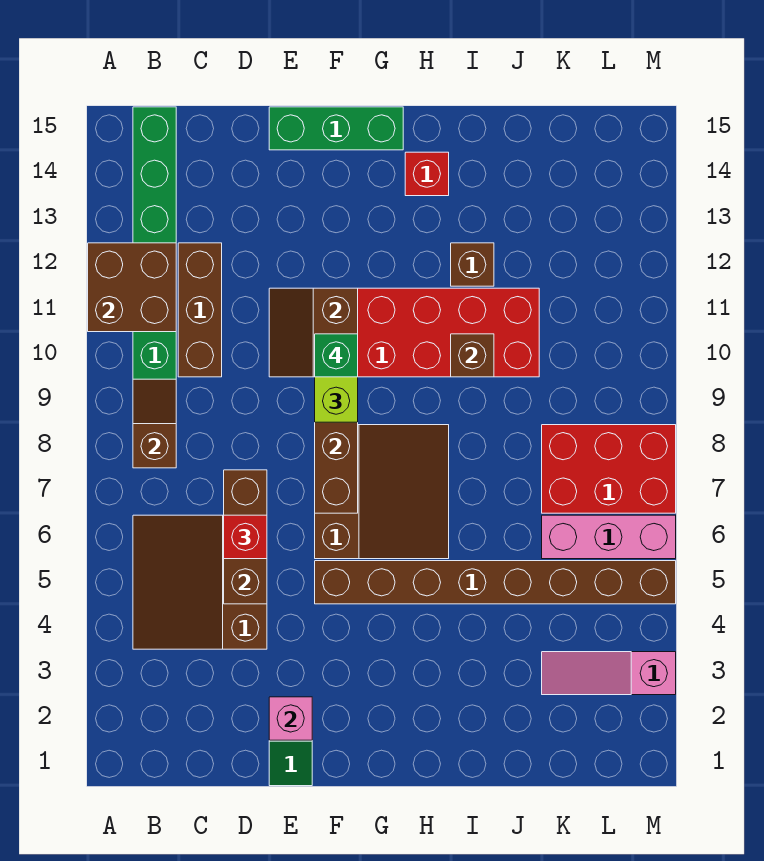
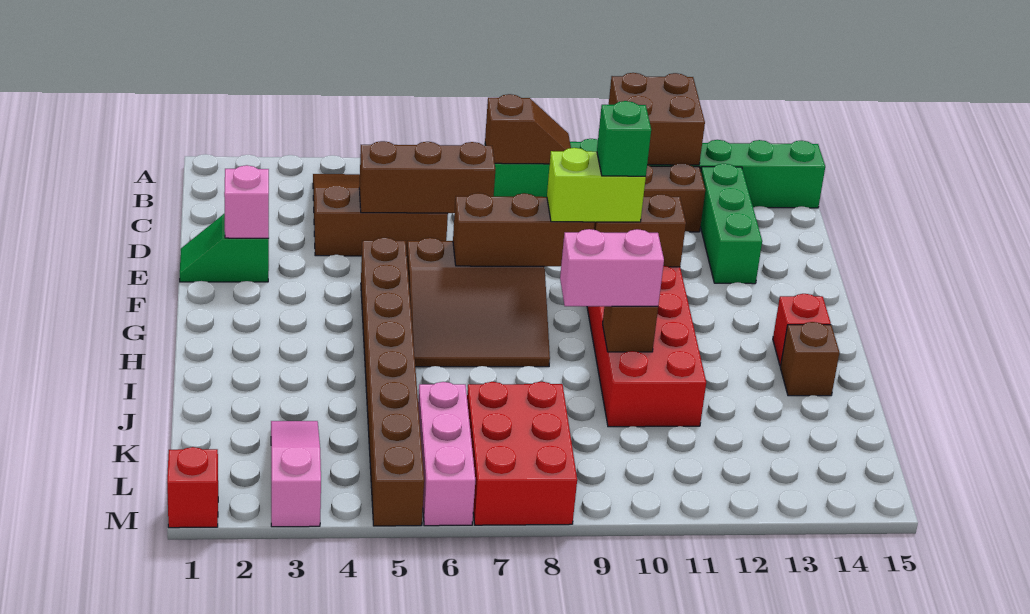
red brick D6 level 3 -> red brick M1 level 1
green brick E15:G15 level 1 -> green brick C13:E13 level 1
none -> pink brick I9:I10 level 3
brown brick I12 level 1 -> brown brick I14 level 1

